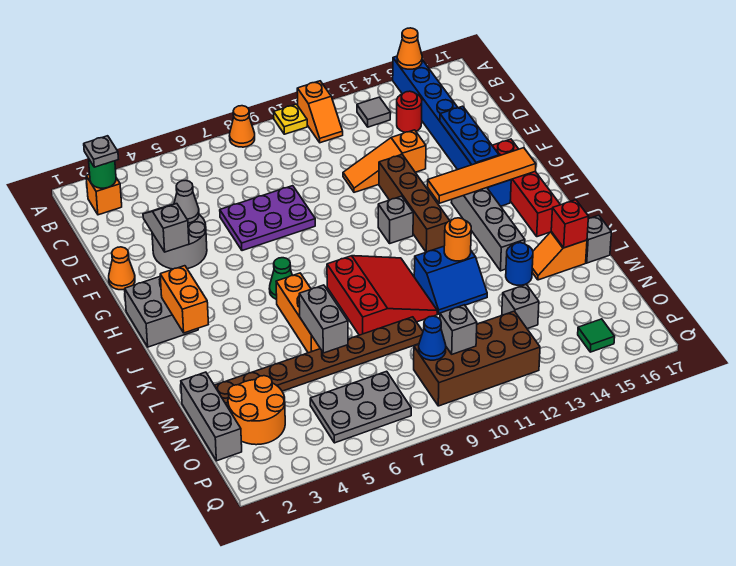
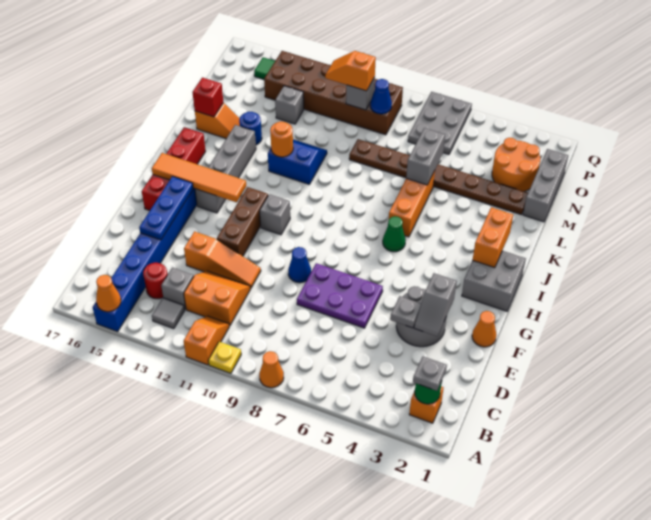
none -> orange slope C11:D12 level 1 top C
grey cone E4 level 2 -> grey plate E4 level 2
none -> blue cone F9 level 1
brown brick F12:I12 level 1 -> brown brick F12:H12 level 1
red slope J8:L10 level 1 top 8 -> none
grey brick L17 level 1 -> grey brick C13 level 1
grey plate O5:P7 level 1 -> grey plate O6:Q7 level 1
brown brick O9:P12 level 1 -> brown brick O9:P14 level 1
none -> orange slope O10:O11 level 3 top 10

